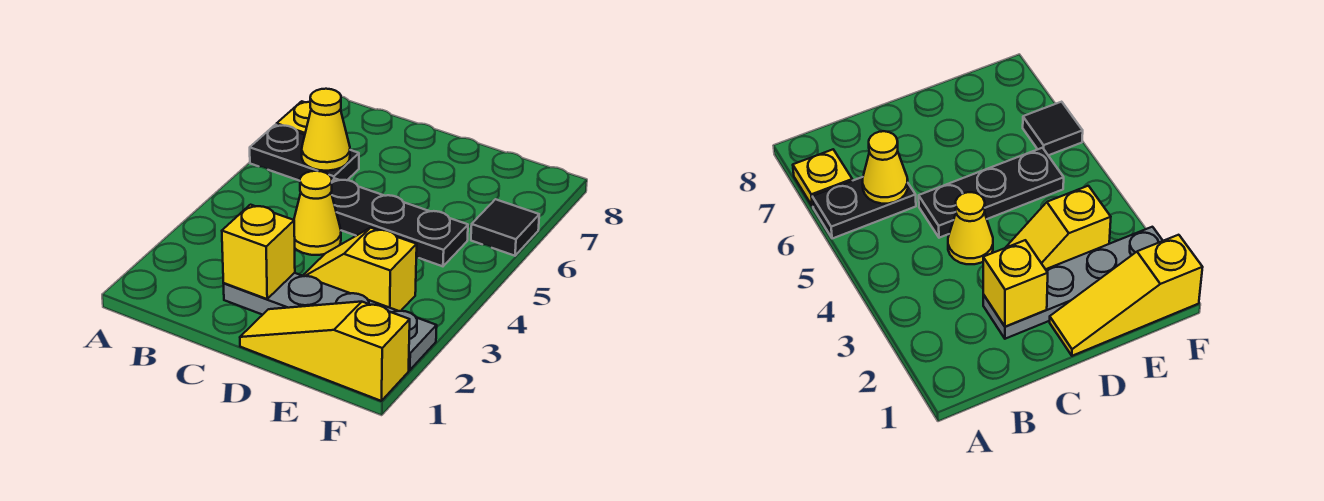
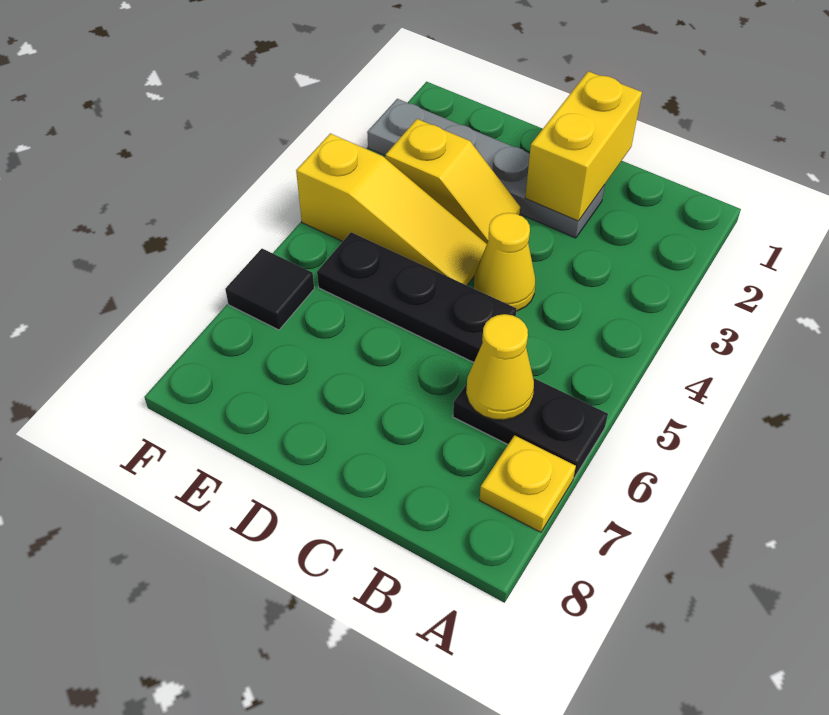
yellow brick C2 level 2 -> yellow brick C1:C2 level 2
yellow slope D1:F1 level 1 top F -> yellow slope D4:F4 level 1 top F

